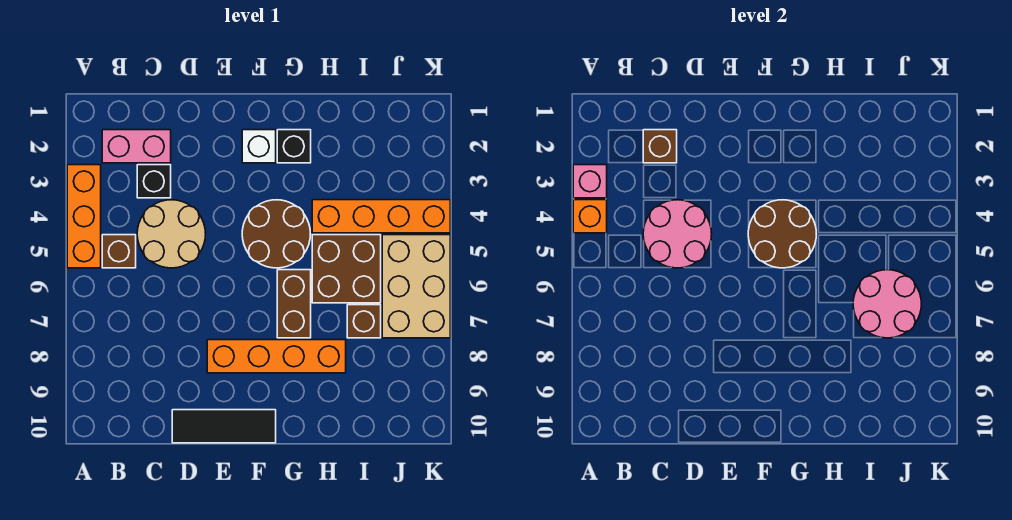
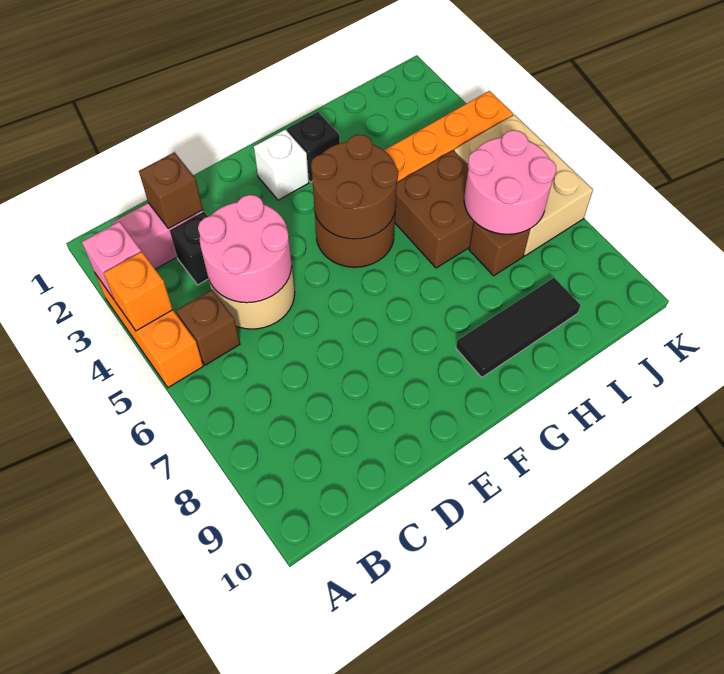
black tile D10:F10 level 1 -> black tile G9:I9 level 1
orange brick E8:H8 level 1 -> none
brown brick G6:G7 level 1 -> none

